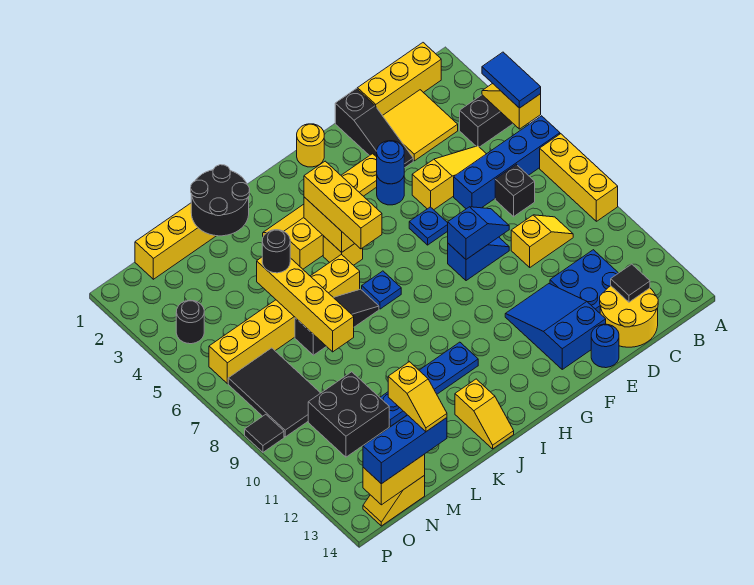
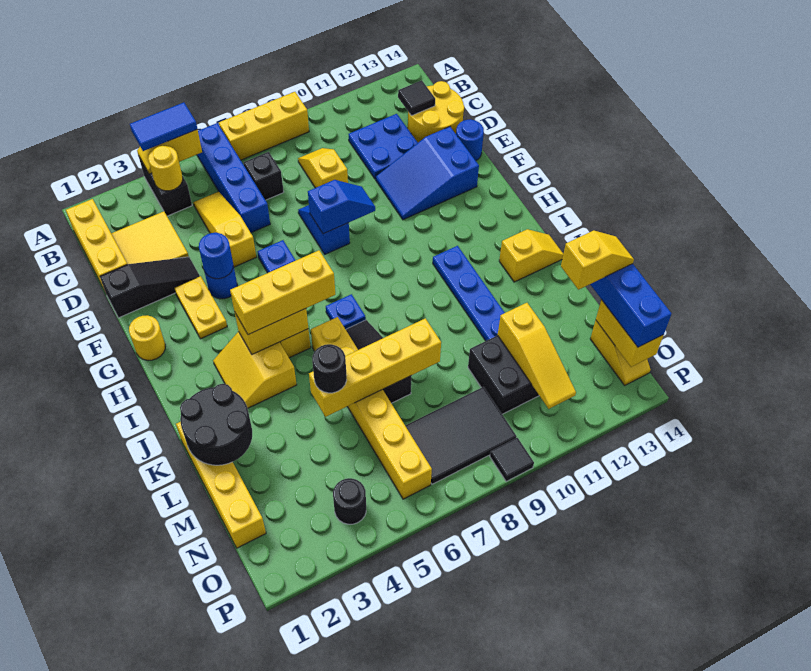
none -> yellow round brick B4 level 2
blue slope E8:F8 level 2 top F -> blue slope F8:F9 level 2 top 8
none -> yellow slope M11:O11 level 2 top M

